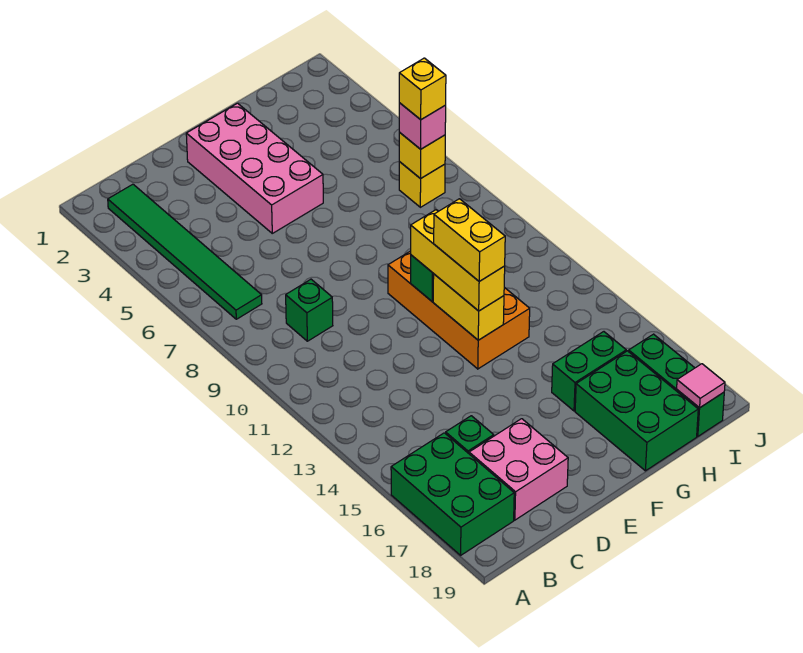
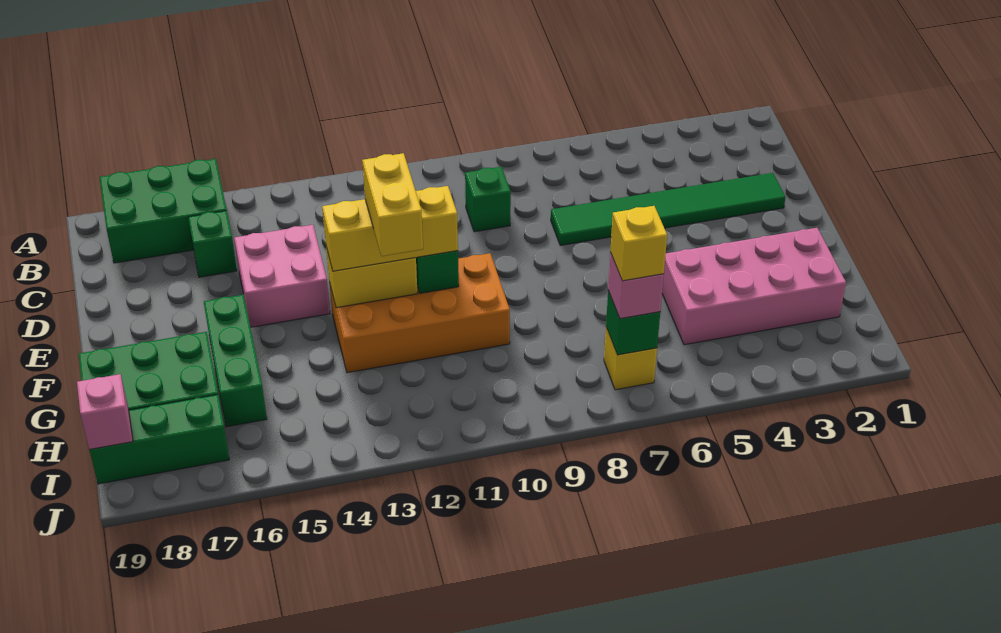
green tile B2:B7 level 1 -> green tile D2:D7 level 1
pink brick C17:D18 level 1 -> pink brick D14:E15 level 1
pink brick E2:F5 level 1 -> pink brick G2:H5 level 1
yellow brick F12:F13 level 4 -> yellow brick F12:G12 level 4
green brick G16:H16 level 1 -> green brick F16:H16 level 1
yellow brick I7 level 2 -> green brick I7 level 2
pink tile I19 level 2 -> pink brick I19 level 2

